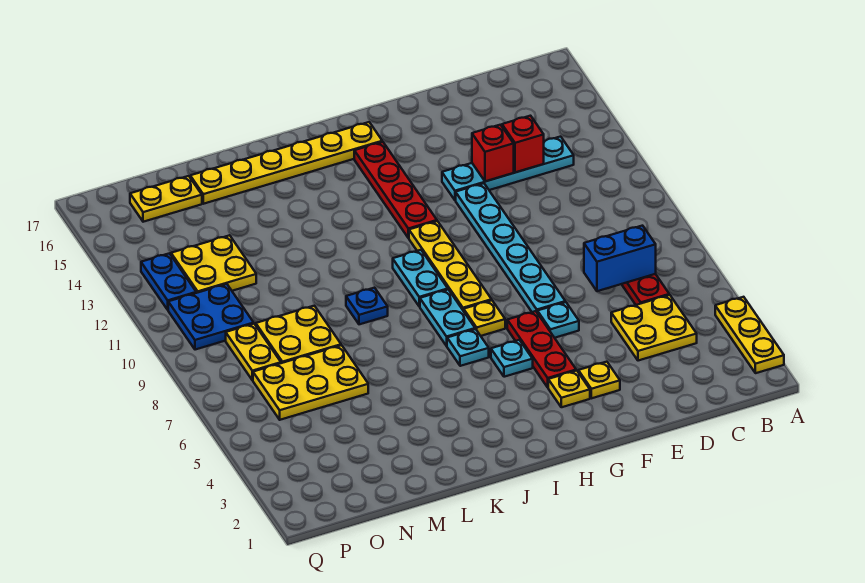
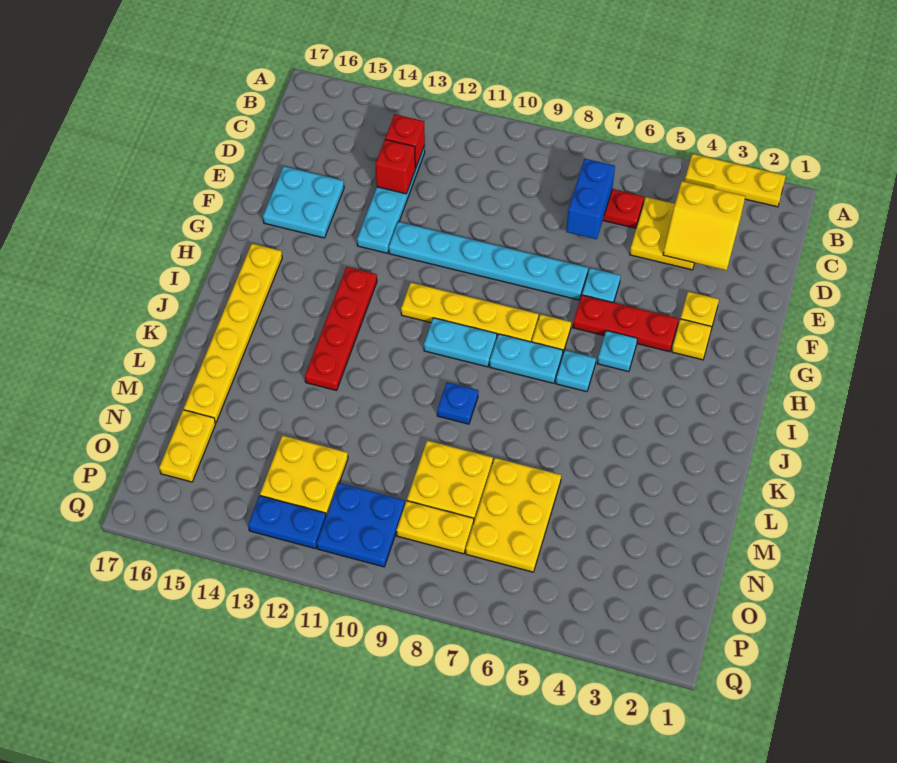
none -> yellow slope C3:D4 level 2 top C
red brick E13 level 2 -> red brick C13 level 2
none -> cyan plate E15:F16 level 1
red plate H12:H15 level 1 -> red plate H13:K13 level 1

